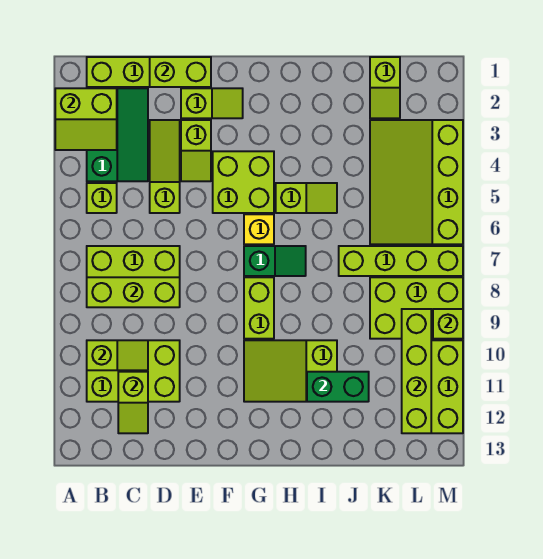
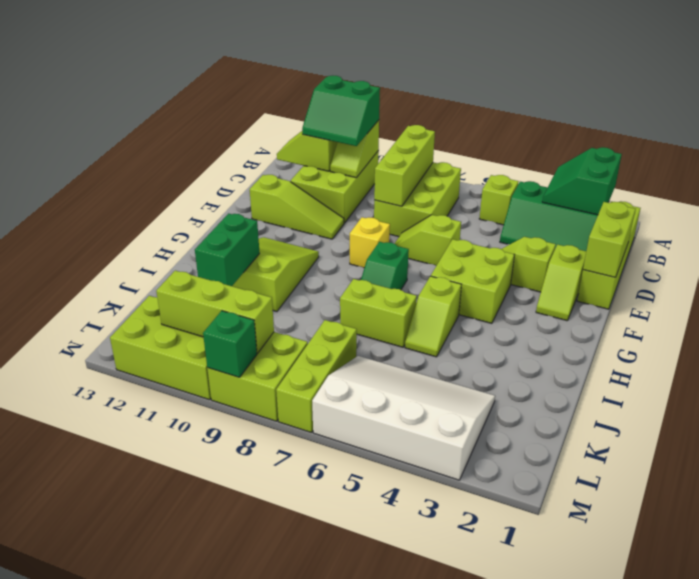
lime slope A2:B3 level 2 top 2 -> green slope A2:B3 level 2 top 2
none -> green slope B10:C11 level 3 top B
lime slope D3:D5 level 1 top 5 -> lime slope E10:E12 level 1 top 12
yellow brick G6 level 1 -> yellow brick F8 level 1
lime brick G8:G9 level 1 -> lime brick I6:I7 level 1
lime brick J7:M7 level 1 -> lime brick K7:M7 level 1
lime slope K1:K2 level 1 top 1 -> lime slope E6:E7 level 1 top 6
lime slope K3:M6 level 1 top M -> white slope K3:M6 level 1 top M
lime brick K8:M9 level 1 -> lime brick L8:M9 level 1
lime brick L9:L12 level 2 -> lime brick L9:L11 level 2
lime brick M9 level 2 -> green brick M9 level 2

